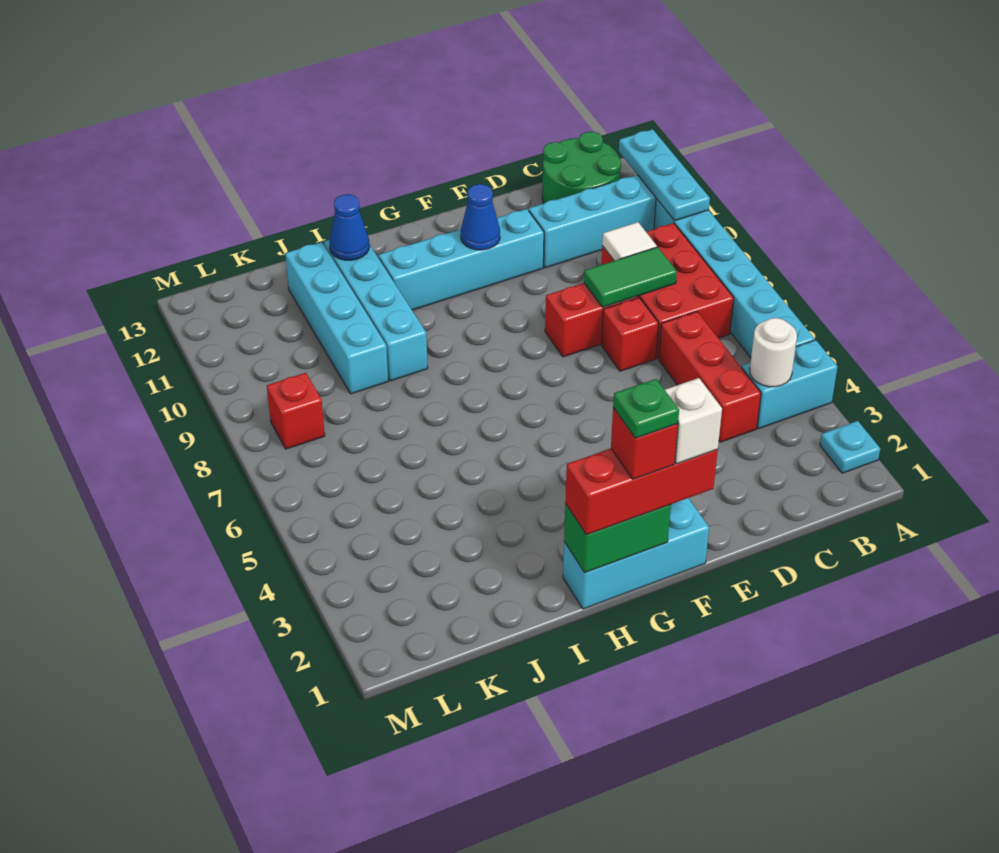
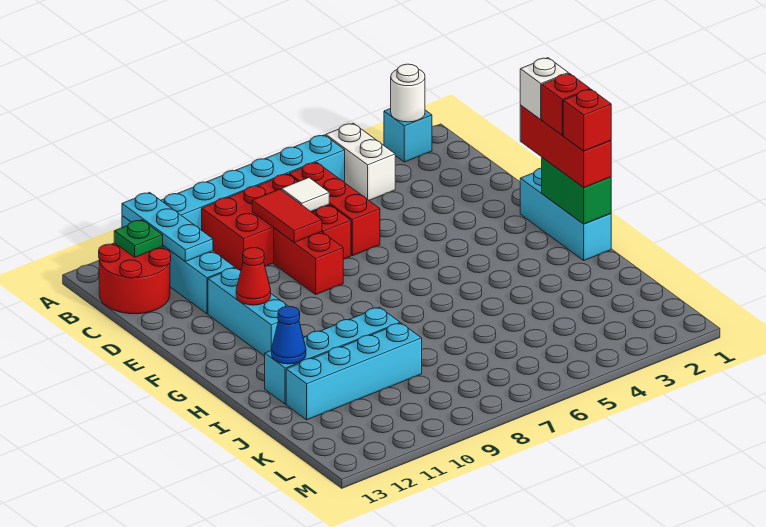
cyan plate A2 level 1 -> cyan brick A2 level 1
cyan brick A4:B4 level 1 -> white brick A4:B4 level 1
cyan plate A10:A12 level 2 -> cyan plate A11:C11 level 2
white round brick B4 level 2 -> white round brick A2 level 2
green round brick B12:C13 level 1 -> red round brick B12:C13 level 1
red brick C4:C6 level 1 -> red brick B6:D6 level 1
green tile C8:D8 level 2 -> red tile C8:D8 level 2
white tile C9 level 2 -> white tile C7 level 2
cyan brick E11:H11 level 1 -> cyan brick E11:G11 level 1
blue cone F11 level 2 -> red cone F11 level 2
green plate G1 level 5 -> green plate B12 level 2
red brick L8 level 1 -> red brick H1 level 4

